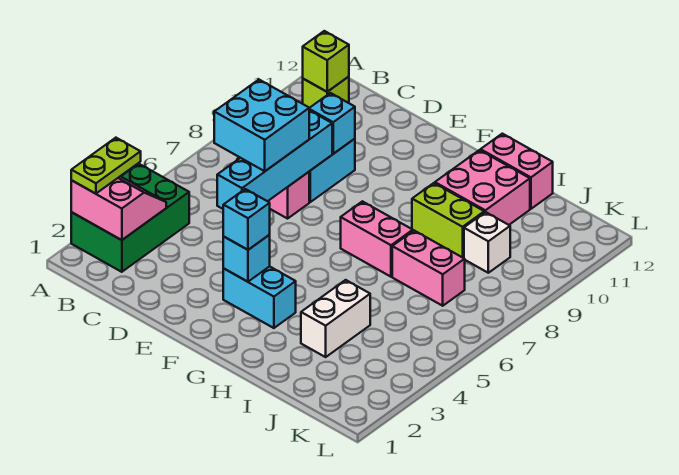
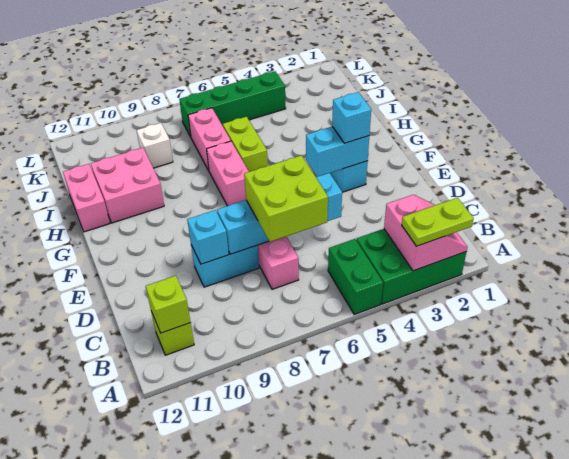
pink slope A2:B3 level 2 top 2 -> pink slope A2:B3 level 2 top 3
none -> green brick A5:B5 level 1
cyan brick C6:D7 level 3 -> lime brick C6:D7 level 3
cyan brick F3 level 2 -> cyan brick F3:F4 level 2
lime brick H9:I9 level 1 -> lime brick H6:I6 level 1
white brick I3:I4 level 1 -> none
none -> green brick K4:K7 level 1

